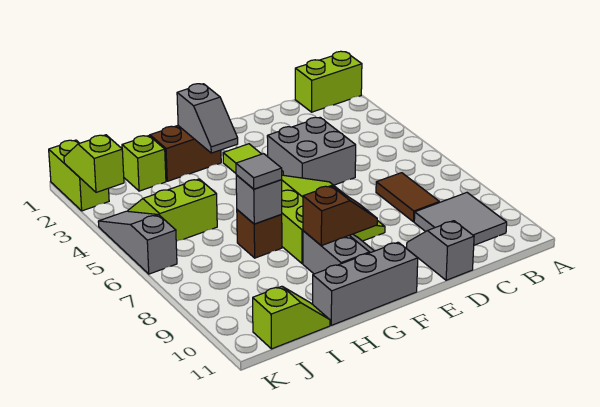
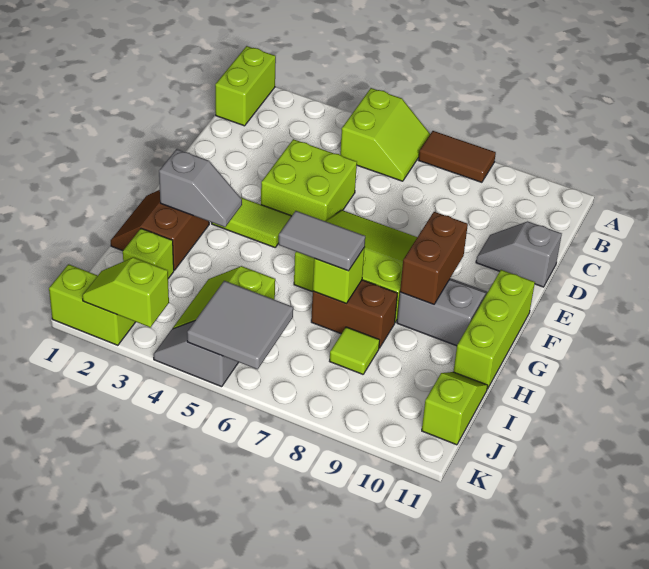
none -> lime slope A5:B6 level 1 top 5
grey tile B9:C10 level 1 -> grey tile J5:K6 level 2
brown tile C7:C8 level 1 -> brown tile A7:A8 level 1
grey brick D4:E5 level 1 -> lime brick D4:E5 level 1
brown slope F9:G9 level 2 top G -> brown brick F9:G9 level 2
grey brick F11:H11 level 1 -> lime brick F11:H11 level 1
brown brick H7 level 1 -> brown brick H7:H8 level 1
grey brick H7 level 2 -> lime brick H7 level 2
grey tile H7 level 3 -> grey tile H6:H7 level 3
none -> lime tile I8 level 1
grey slope K4:K6 level 1 top 6 -> grey slope K4:K5 level 1 top 5

